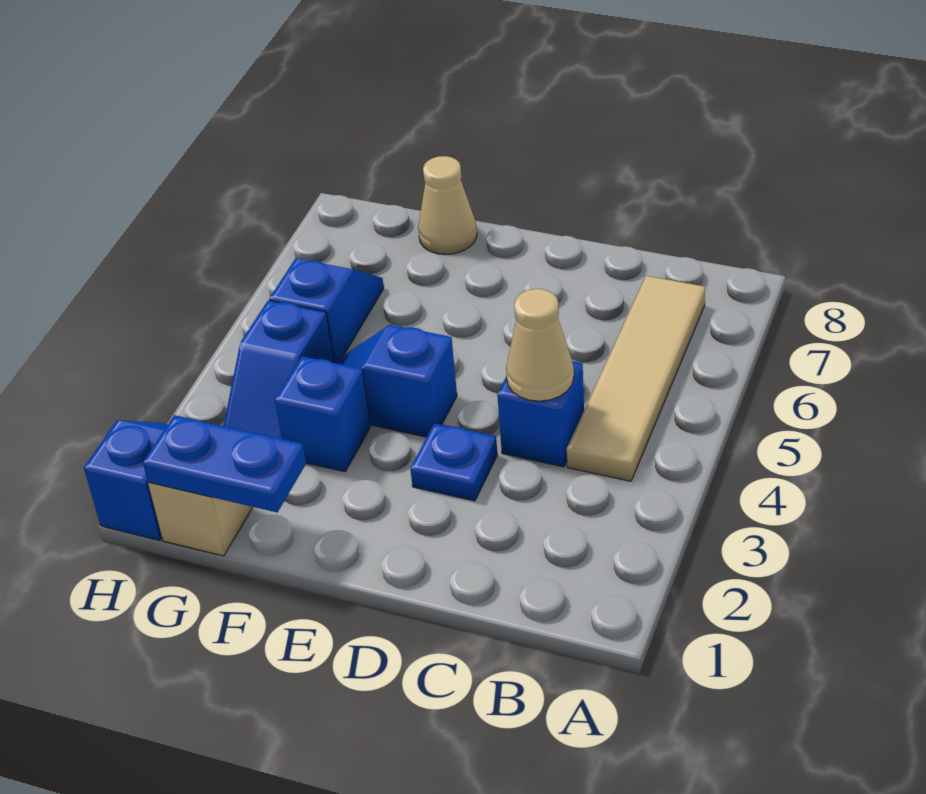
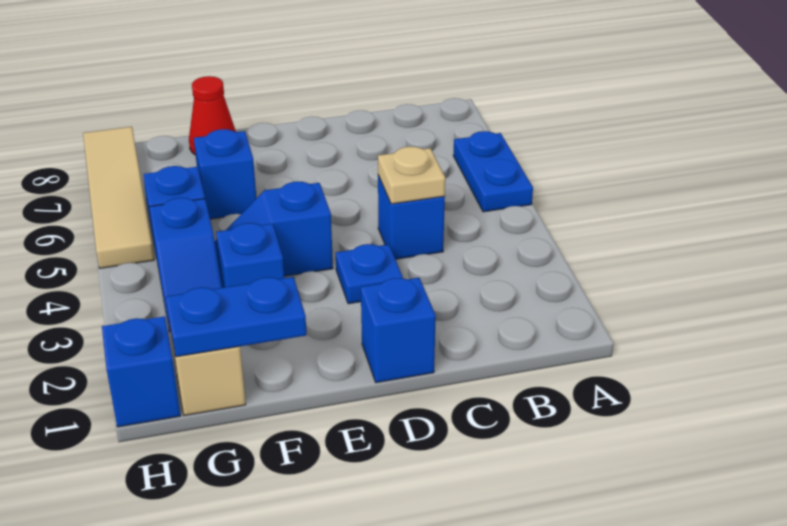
none -> blue plate A5:A6 level 1
tan tile B4:B7 level 1 -> tan tile H5:H8 level 1
tan cone C4 level 2 -> tan plate C4 level 2
none -> blue brick D1 level 1
none -> blue brick F6 level 1
tan cone F8 level 1 -> red cone F8 level 1

